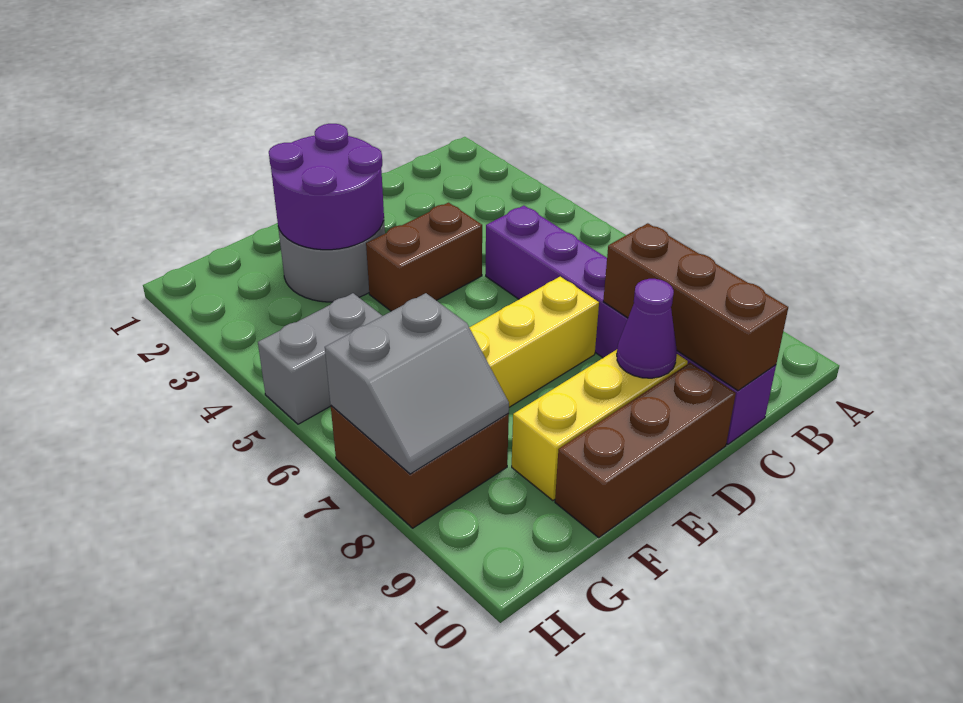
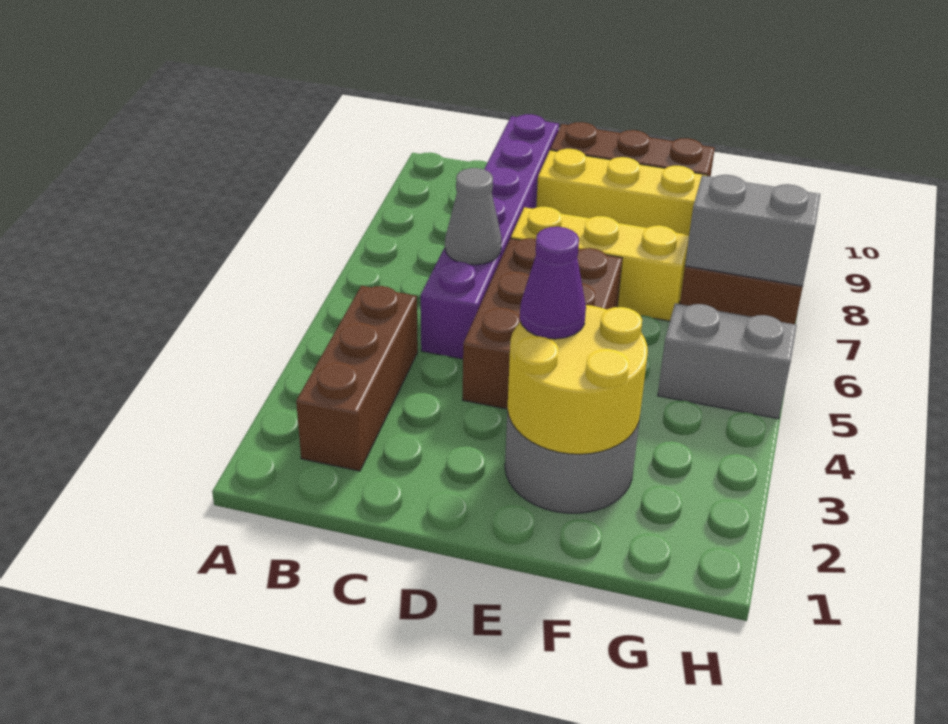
none -> grey cone C6 level 2
brown brick C8:C10 level 2 -> brown brick B2:B4 level 1
brown brick D4:E4 level 1 -> brown brick D4:E6 level 1
purple cone D9 level 2 -> purple cone E3 level 3
purple round brick E2:F3 level 2 -> yellow round brick E2:F3 level 2

